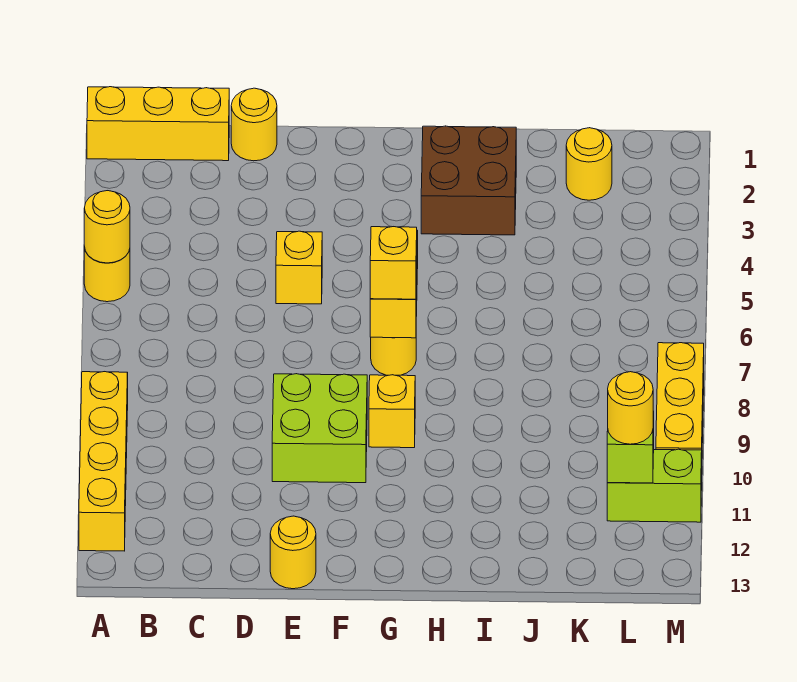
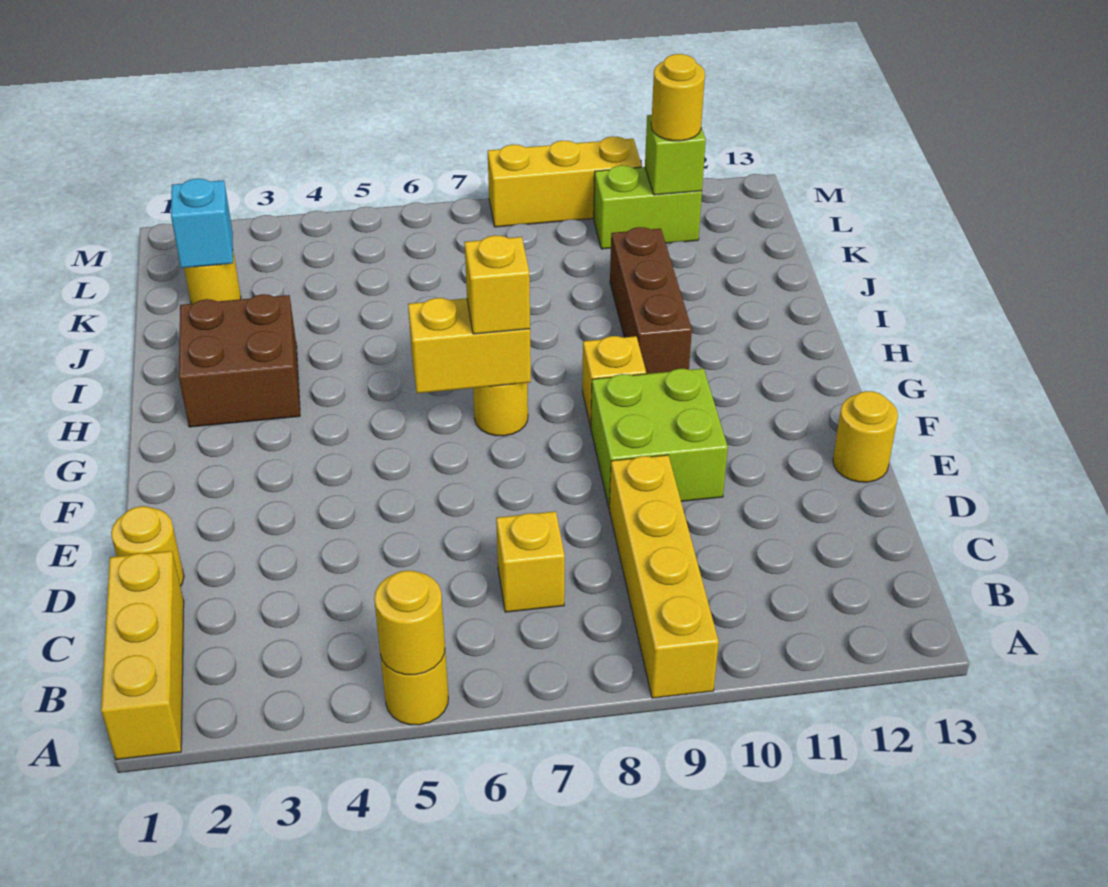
yellow brick A9:A12 level 1 -> yellow brick A9:D9 level 1
yellow brick E5 level 1 -> yellow brick C7 level 1
none -> brown brick H10:J10 level 1
none -> cyan brick K2 level 2
lime brick L11:M11 level 1 -> lime brick L10:L11 level 1

